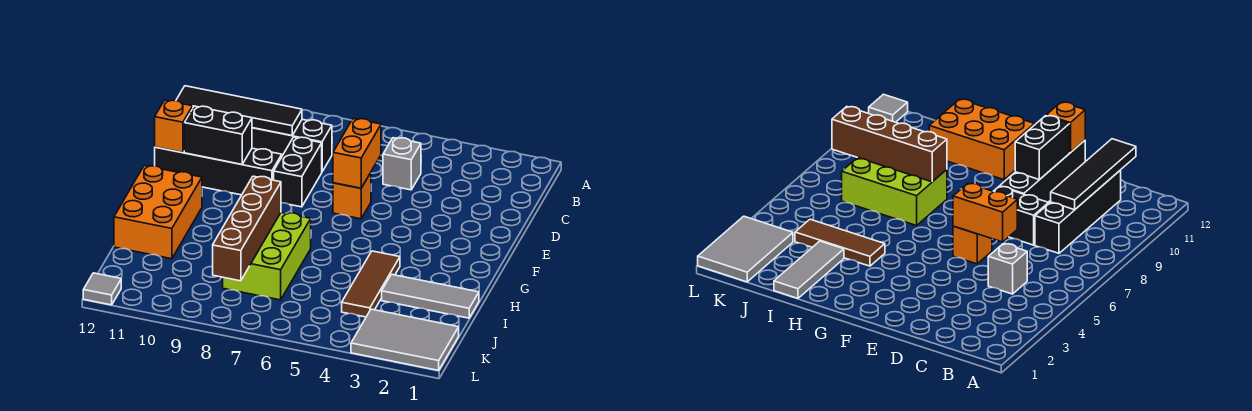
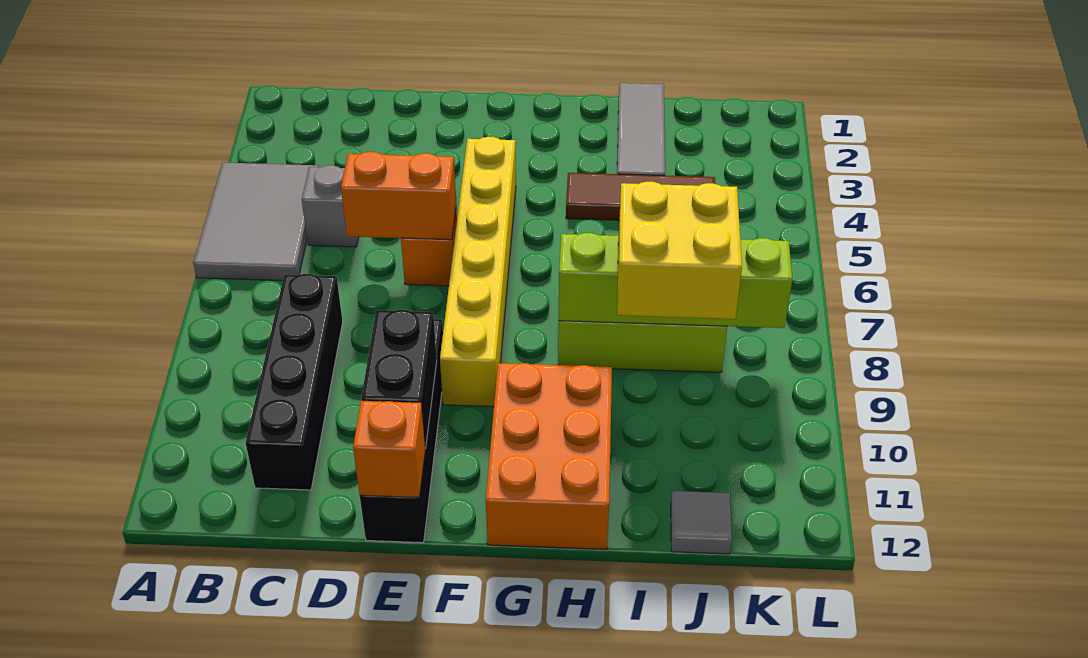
black tile C9:C12 level 2 -> none
black brick D8:E8 level 1 -> none
none -> yellow brick F4:F9 level 1
orange brick G11:I12 level 1 -> orange brick G10:H12 level 1
brown brick H8:K8 level 2 -> lime brick H8:K8 level 2
none -> yellow brick I8:J9 level 3
grey tile K1:L3 level 1 -> grey tile A4:B6 level 1
grey tile L12 level 1 -> grey tile J12 level 1

